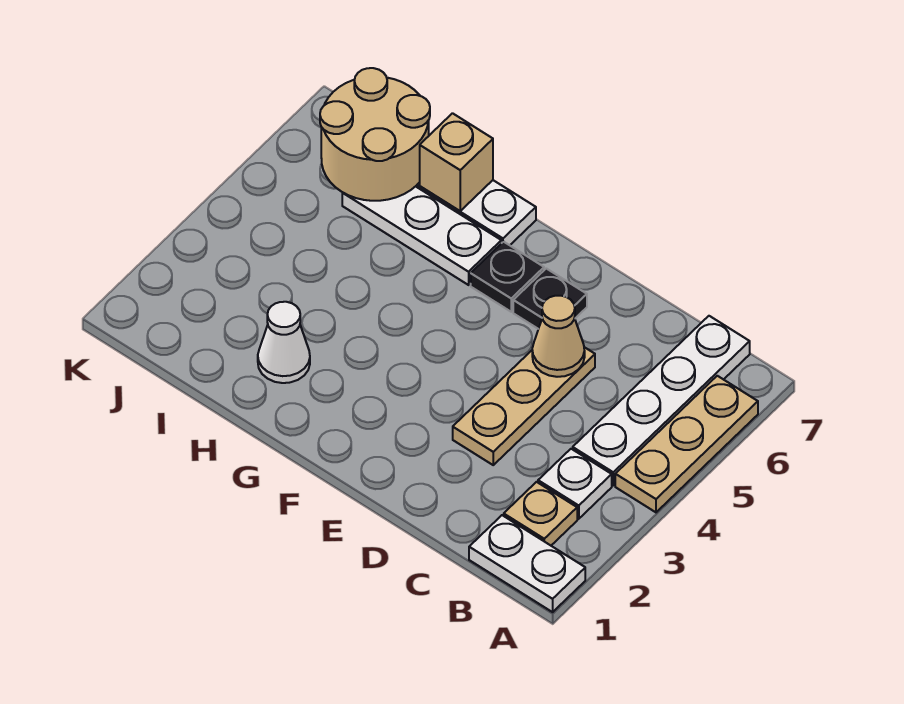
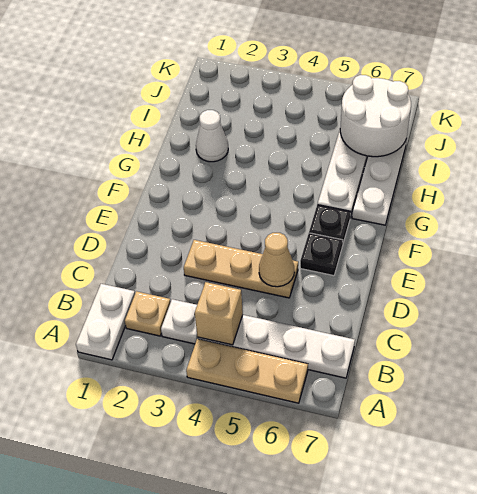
tan brick H7 level 2 -> tan brick B4 level 2
tan round brick I6:J7 level 2 -> white round brick I6:J7 level 2

